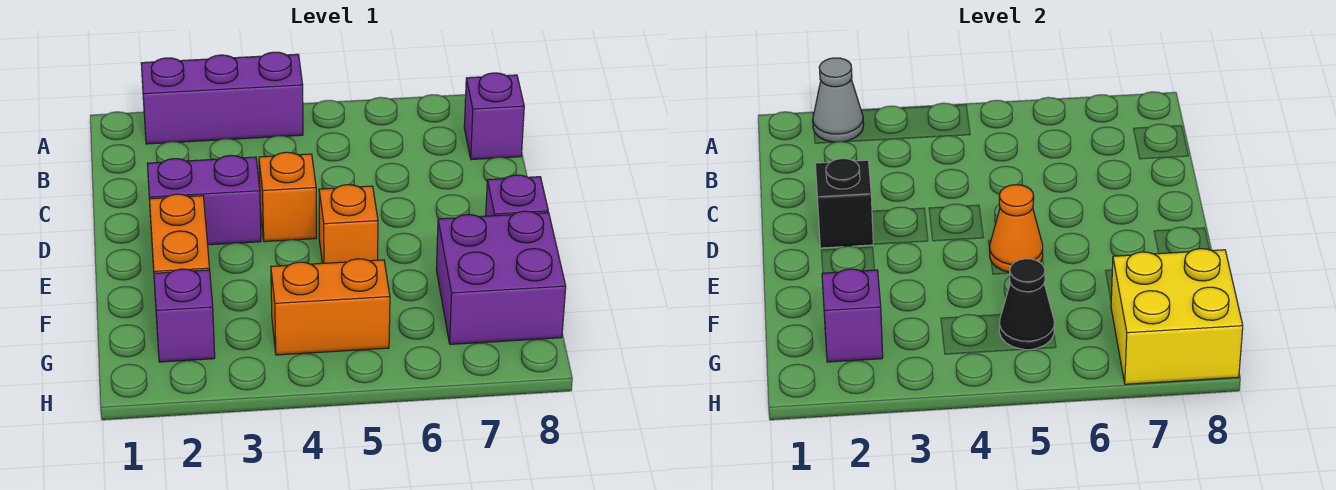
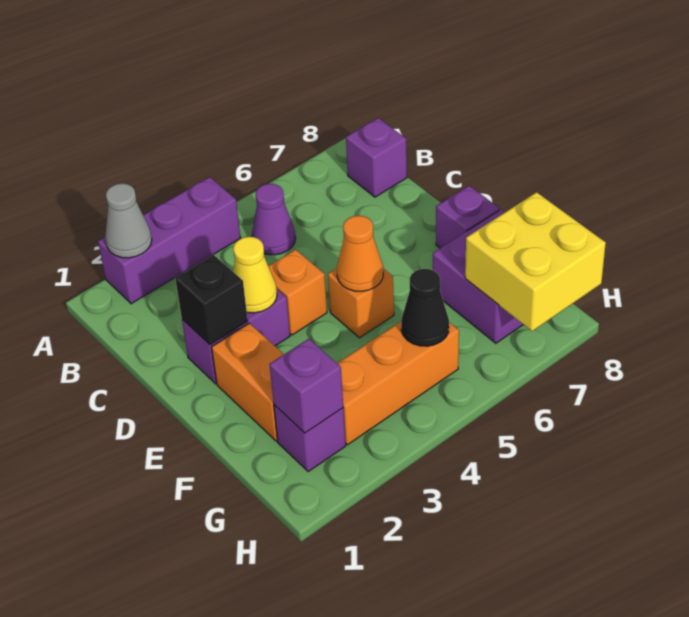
none -> purple cone B5 level 1
none -> yellow cone D3 level 2
orange brick G4:G5 level 1 -> orange brick G3:G5 level 1

